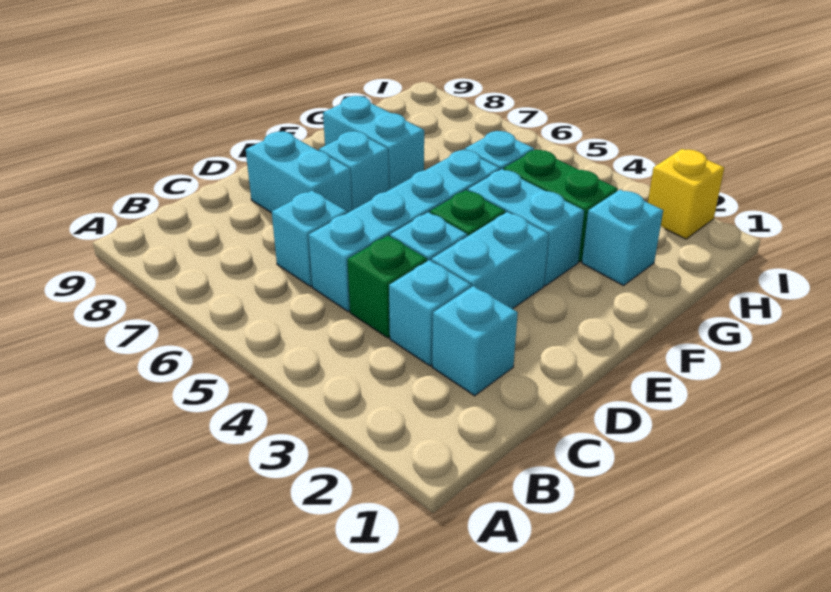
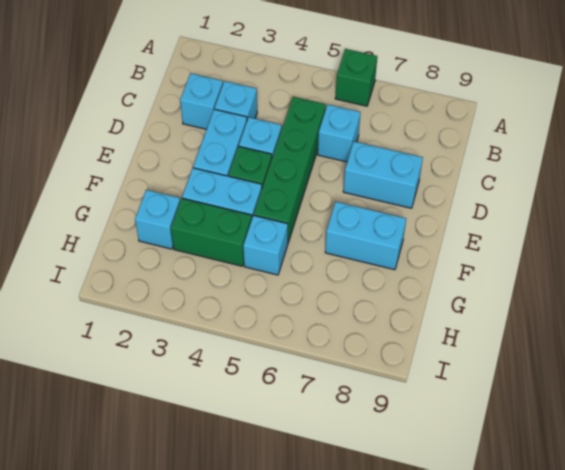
green brick C4 level 1 -> green brick A6 level 1
cyan brick C5:F5 level 1 -> green brick C5:F5 level 1
cyan brick E7 level 1 -> none
yellow brick I2 level 1 -> none

